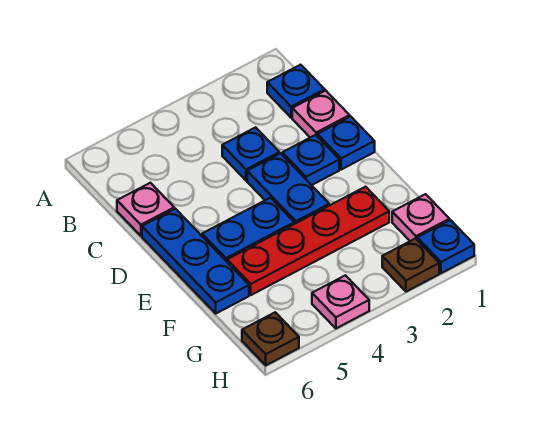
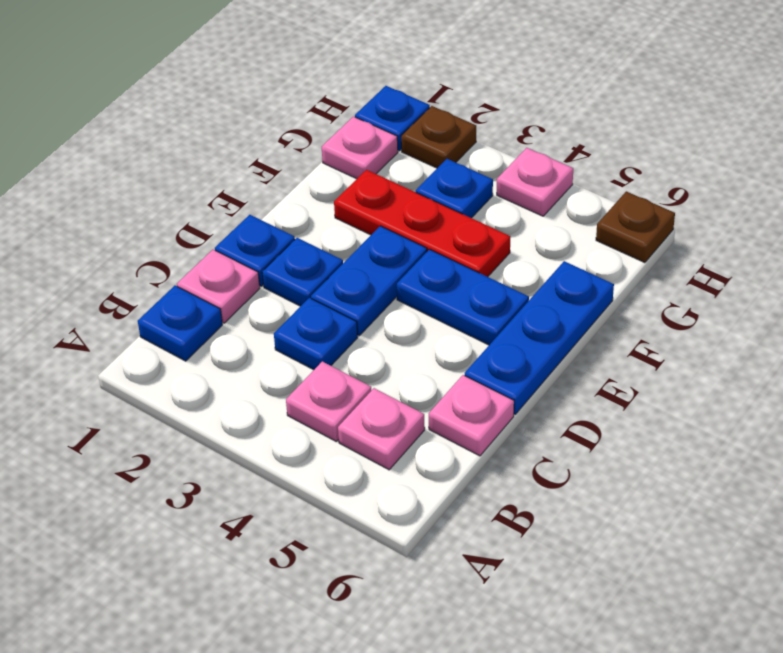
none -> pink plate B4 level 1
none -> pink plate B5 level 1
red plate F2:F5 level 1 -> red plate F2:F4 level 1
none -> blue plate G3 level 1

